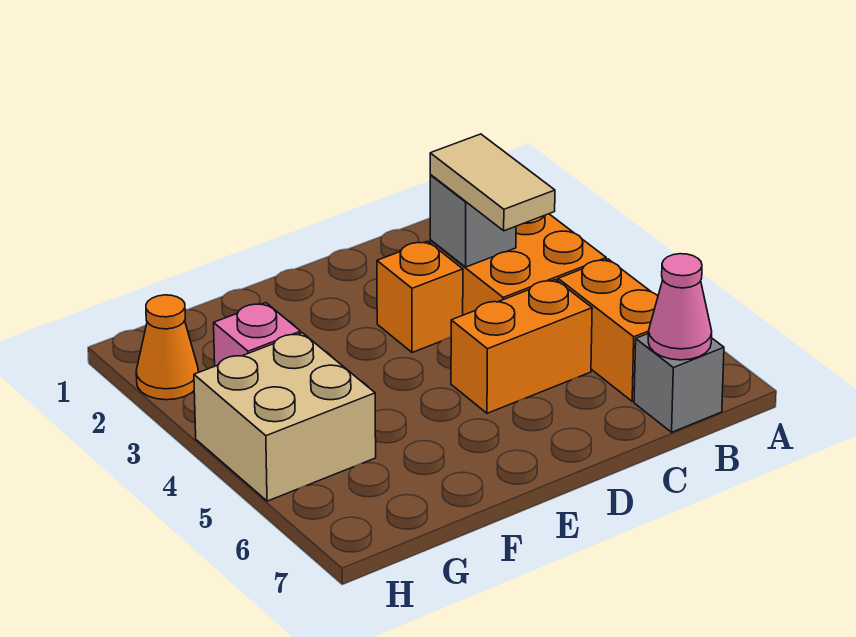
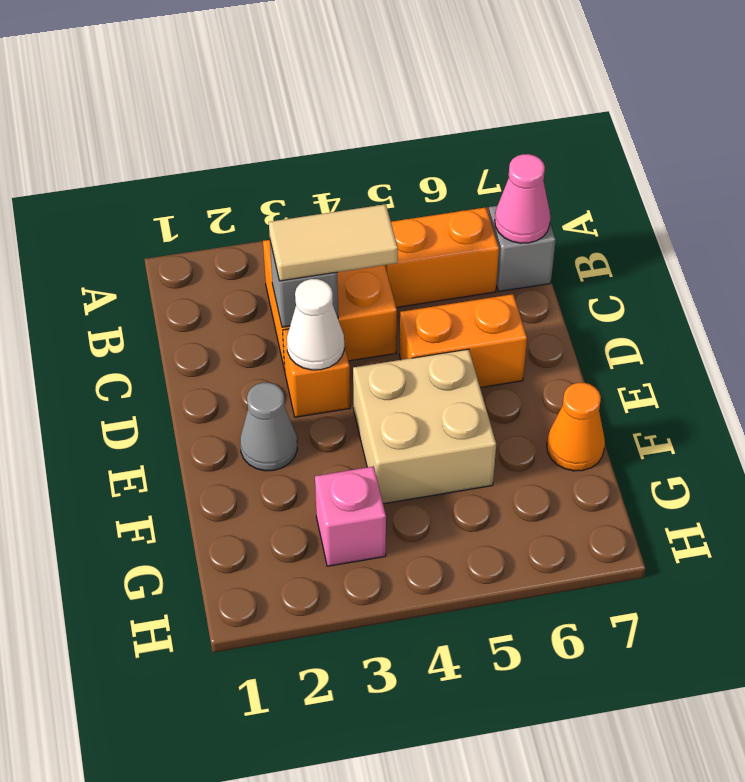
orange brick C5:D5 level 1 -> orange brick D5:D6 level 1
none -> white cone D3 level 2
none -> grey cone E2 level 1
tan brick G4:H5 level 1 -> tan brick E4:F5 level 1
orange cone H2 level 1 -> orange cone F7 level 1

